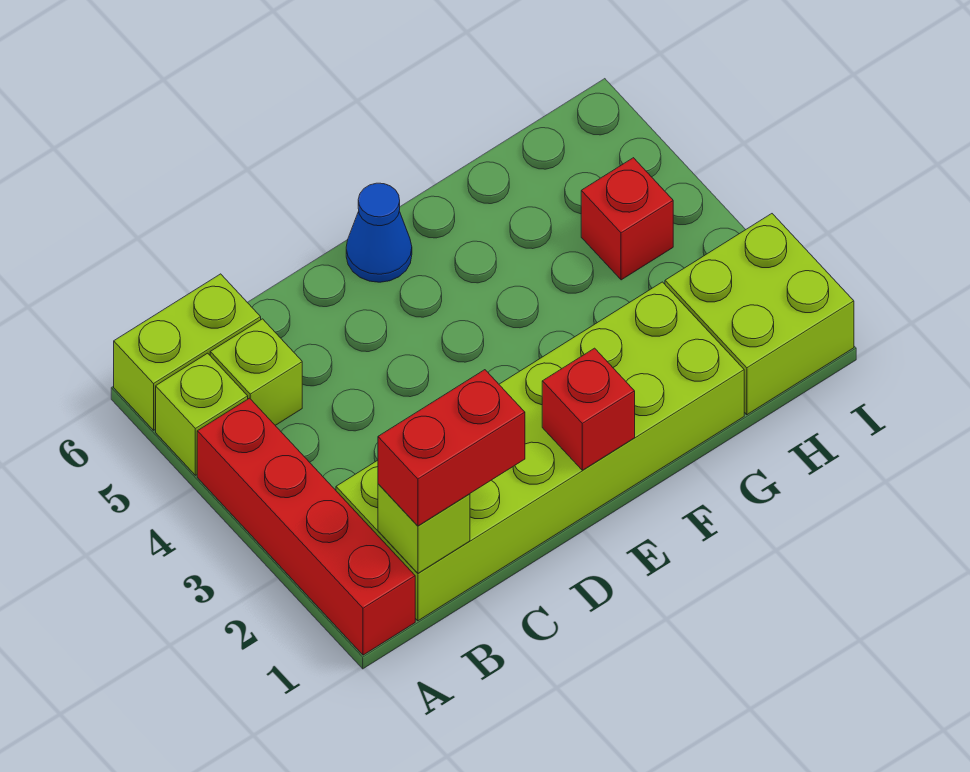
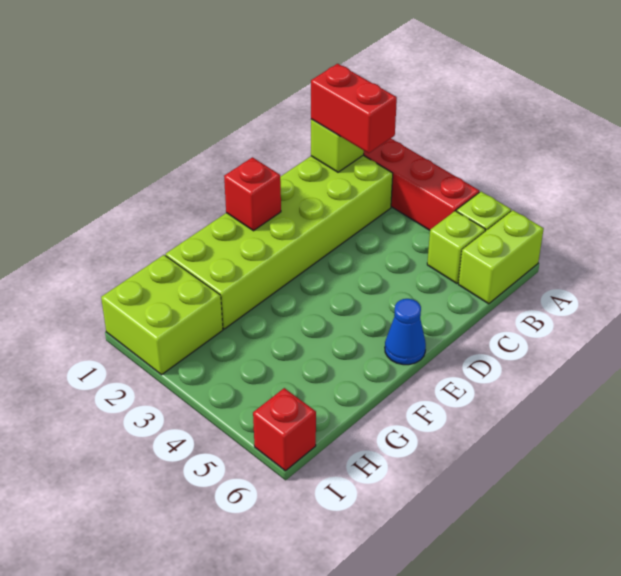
red brick B1:C1 level 3 -> red brick B1:B2 level 3
red brick H4 level 1 -> red brick I6 level 1

